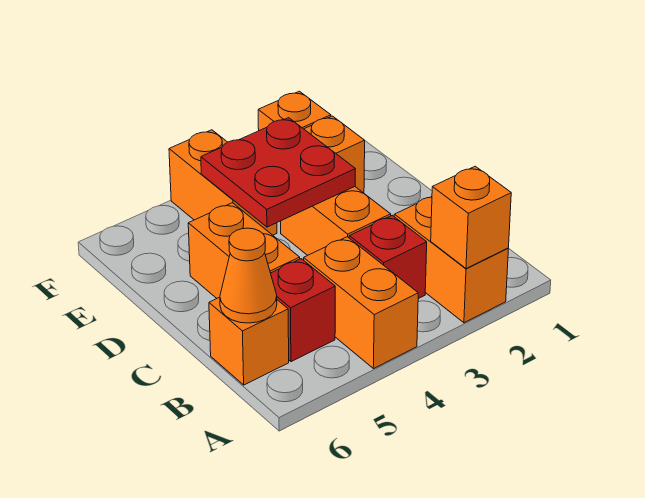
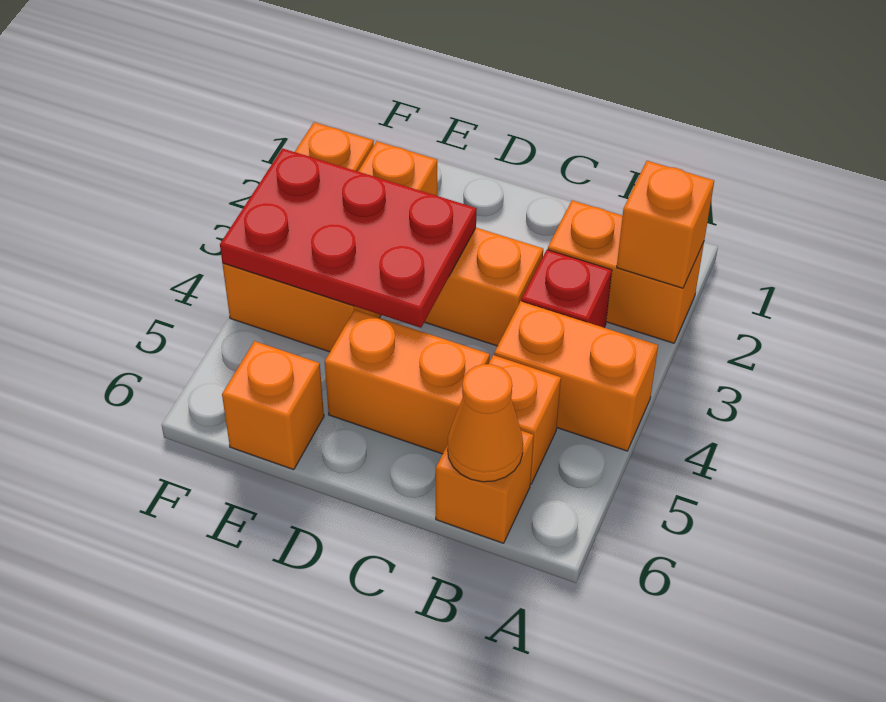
red brick B5 level 1 -> orange brick B5 level 1
red plate D3:E4 level 2 -> red plate D3:F4 level 2
none -> orange brick E6 level 1

